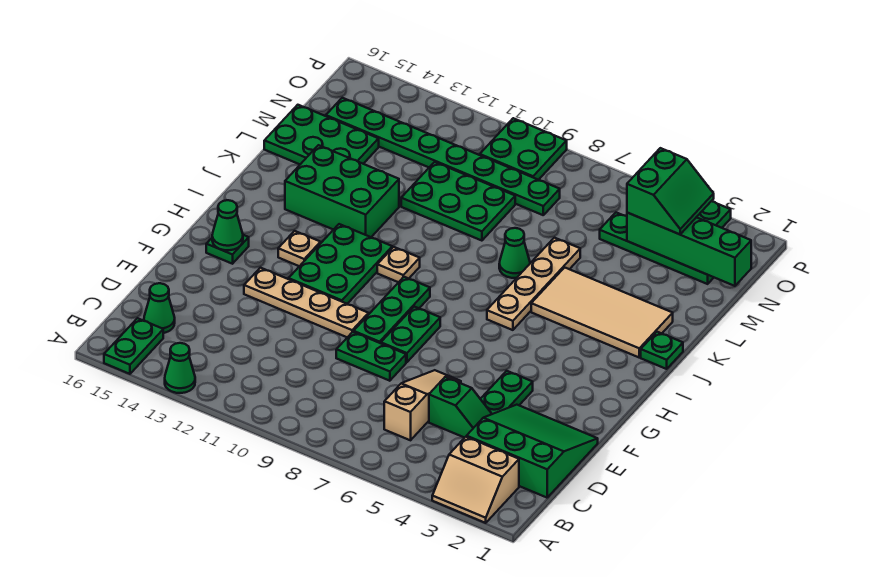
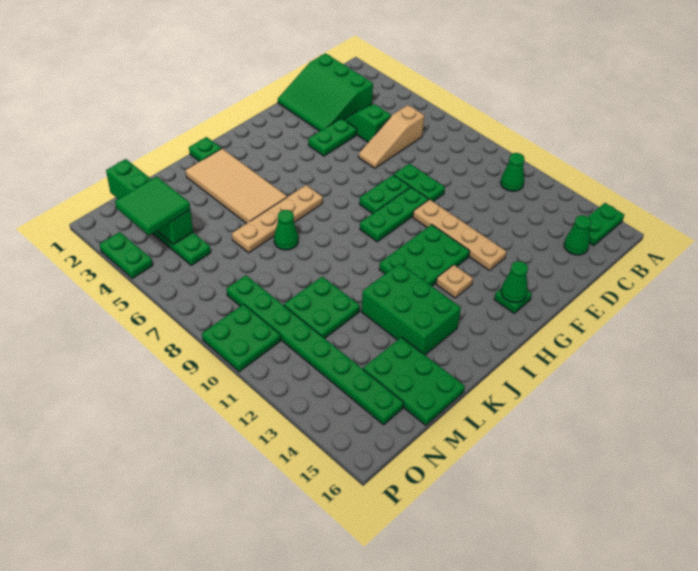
tan slope A2:B3 level 1 top B -> none
green cone A13 level 1 -> green cone B11 level 1
tan plate I10 level 1 -> none
green plate L9:M11 level 1 -> green plate L10:M11 level 1
green slope N3:O4 level 3 top 4 -> green tile N3:O4 level 3

